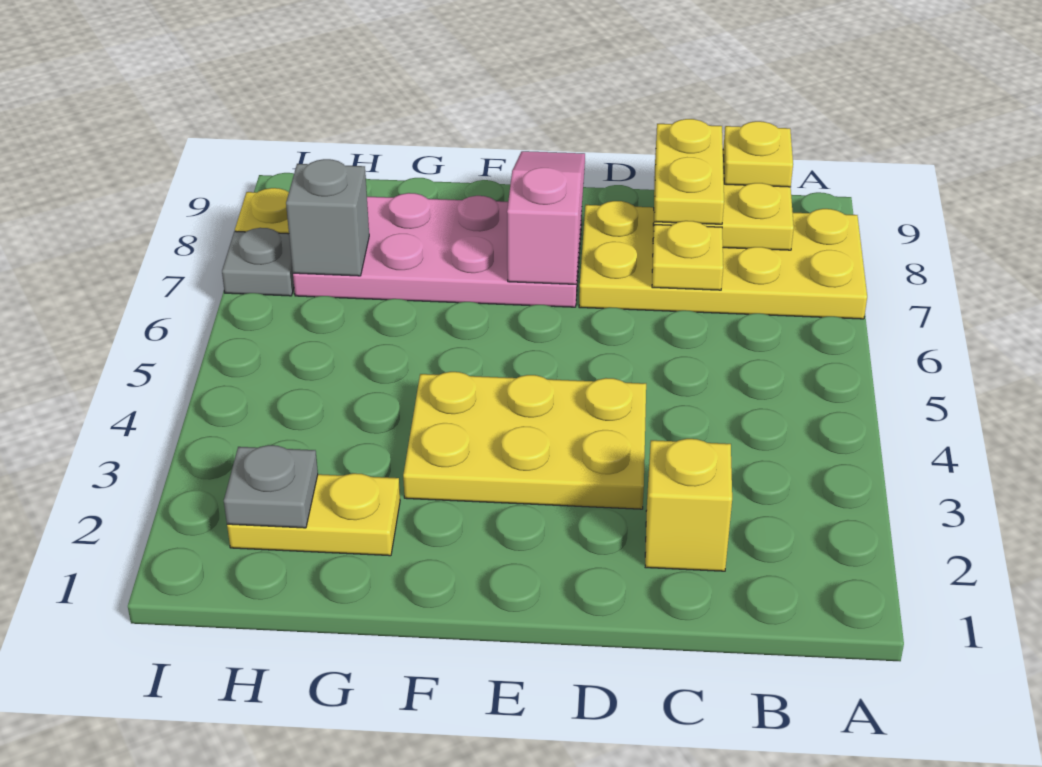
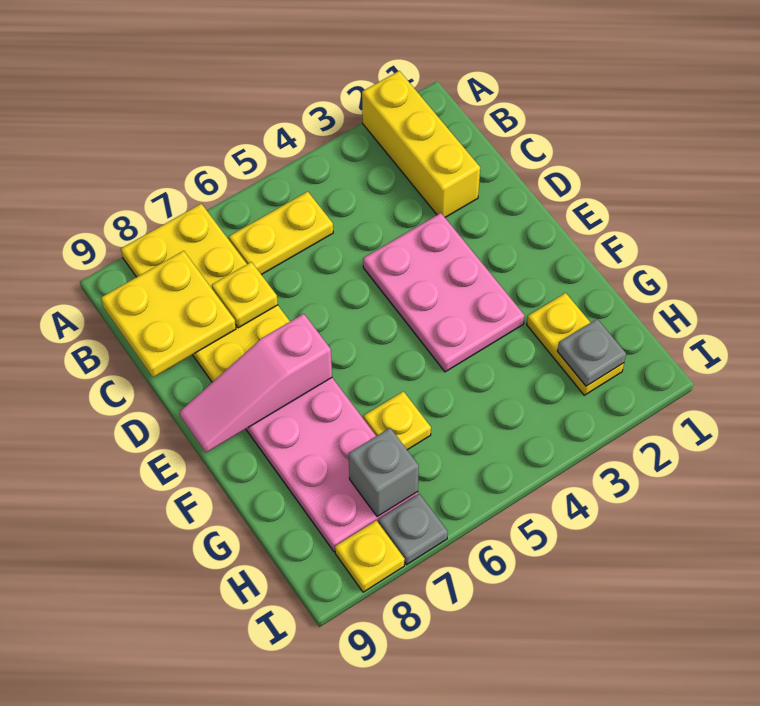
yellow plate B9 level 3 -> yellow plate G6 level 1
yellow brick C2 level 1 -> yellow brick A2:C2 level 1
yellow plate C8:C9 level 3 -> yellow plate B5:B6 level 1
yellow plate D3:F4 level 1 -> pink plate D3:F4 level 1

